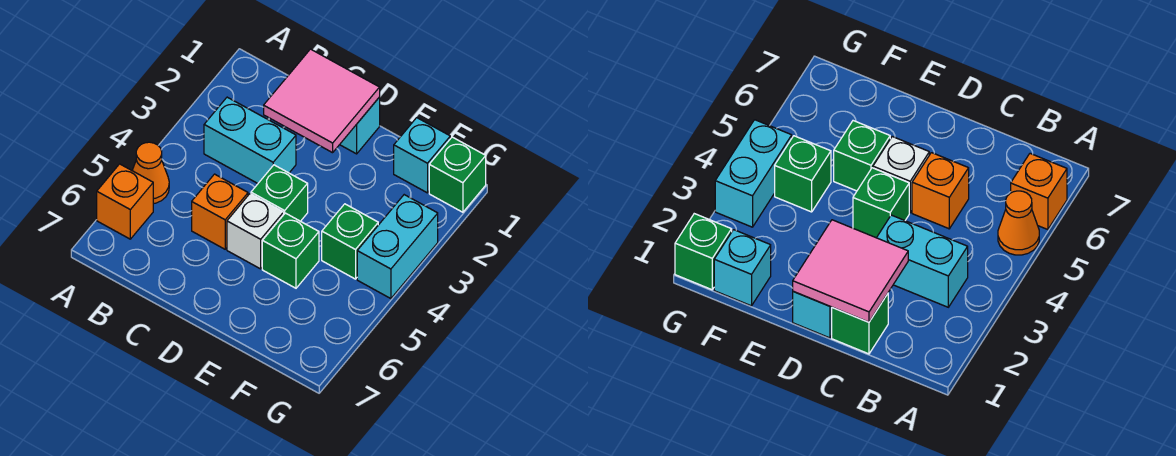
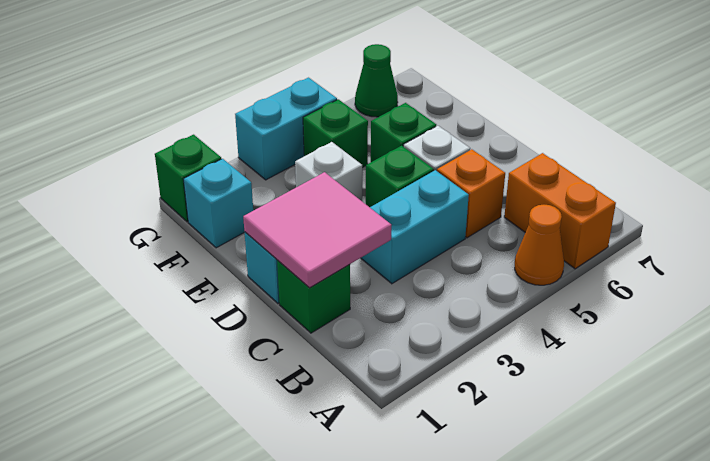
orange brick A6 level 1 -> orange brick A6:B6 level 1
cyan brick B3:C3 level 1 -> cyan brick C3:C4 level 1
none -> white brick E3 level 1
none -> green cone G6 level 1

